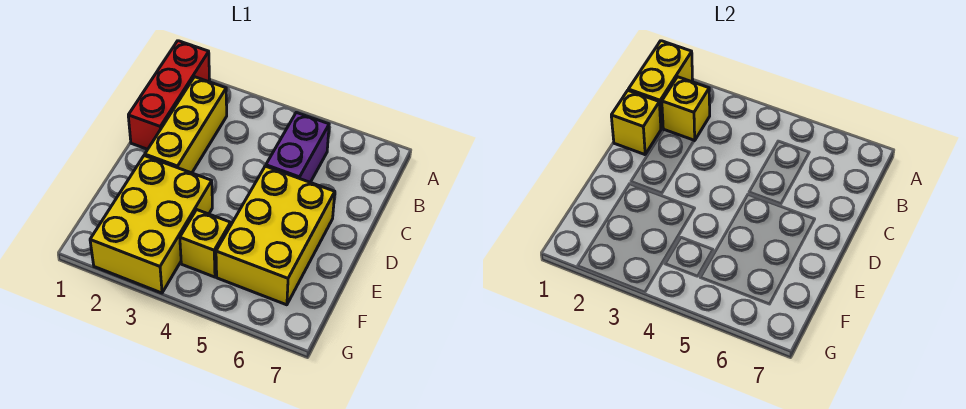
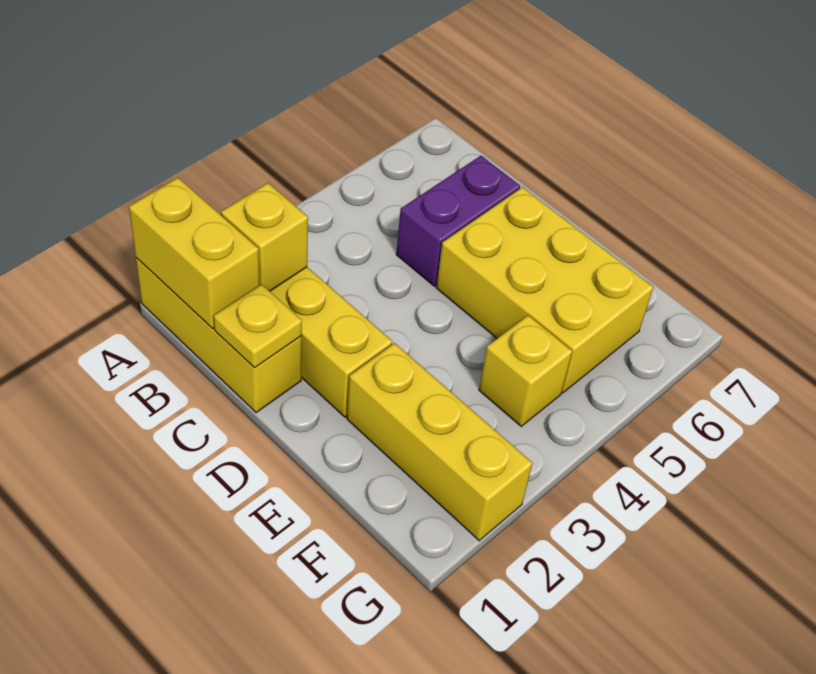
red brick A1:C1 level 1 -> yellow brick A1:C1 level 1
purple brick B5:C5 level 1 -> purple brick C5:C6 level 1
yellow brick C1 level 2 -> yellow plate C1 level 2
yellow brick E2:G3 level 1 -> yellow brick E2:G2 level 1

